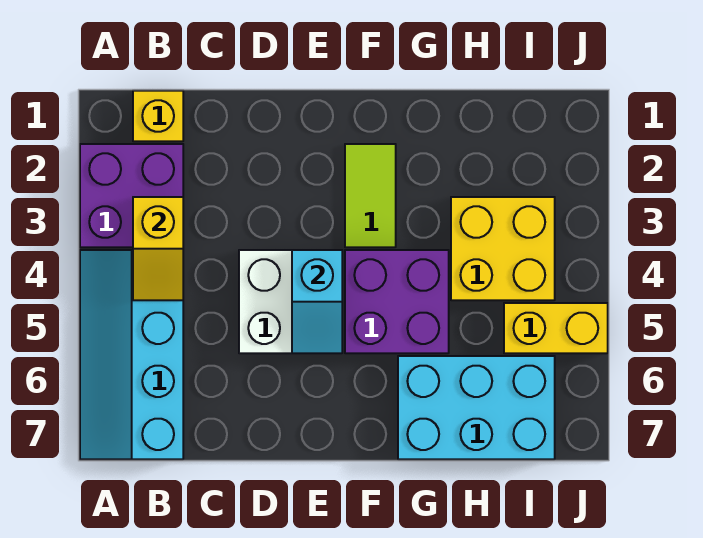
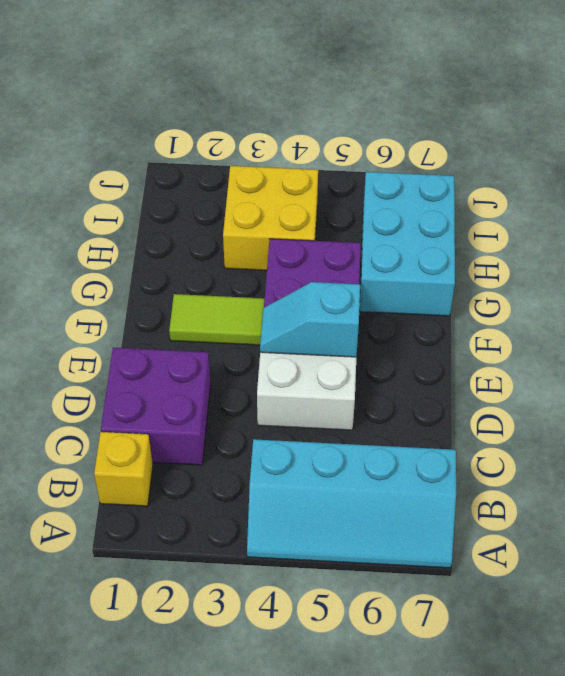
purple brick A2:B3 level 1 -> purple brick C1:D2 level 1
yellow slope B3:B4 level 2 top 3 -> none
cyan slope E4:E5 level 2 top 4 -> cyan slope E4:E5 level 2 top 5
yellow brick I5:J5 level 1 -> none

